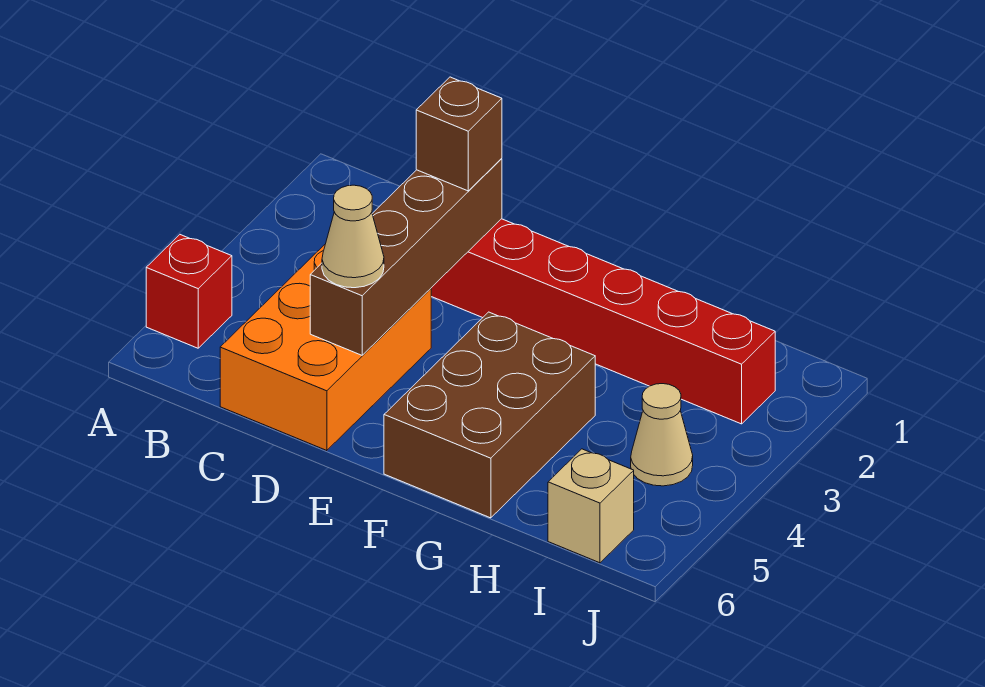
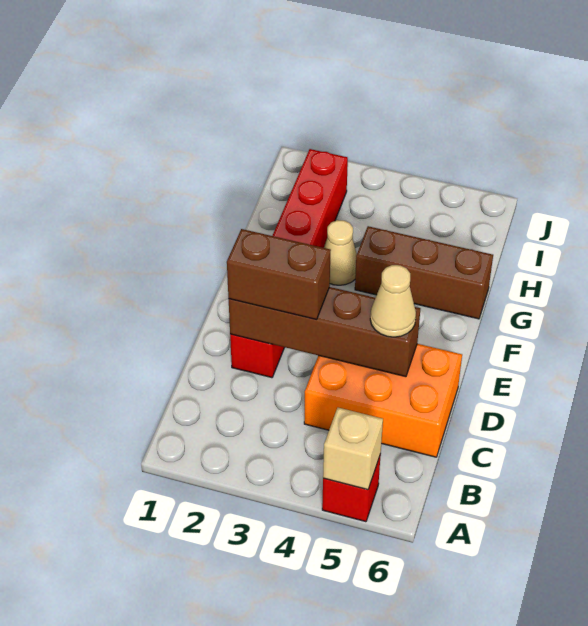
brown brick D2 level 3 -> brown brick D2:D3 level 3
brown brick F4:G6 level 1 -> brown brick G4:G6 level 1
tan cone I4 level 1 -> tan cone G3 level 1
tan brick I6 level 1 -> tan brick A5 level 2

